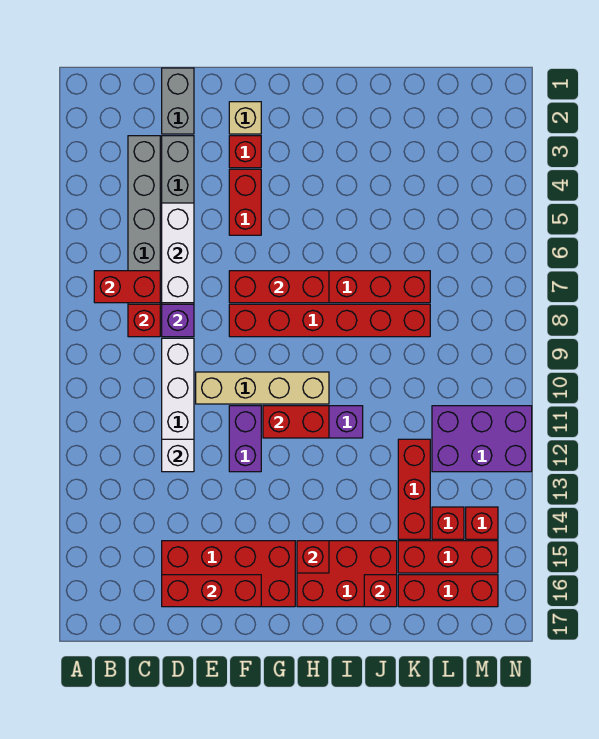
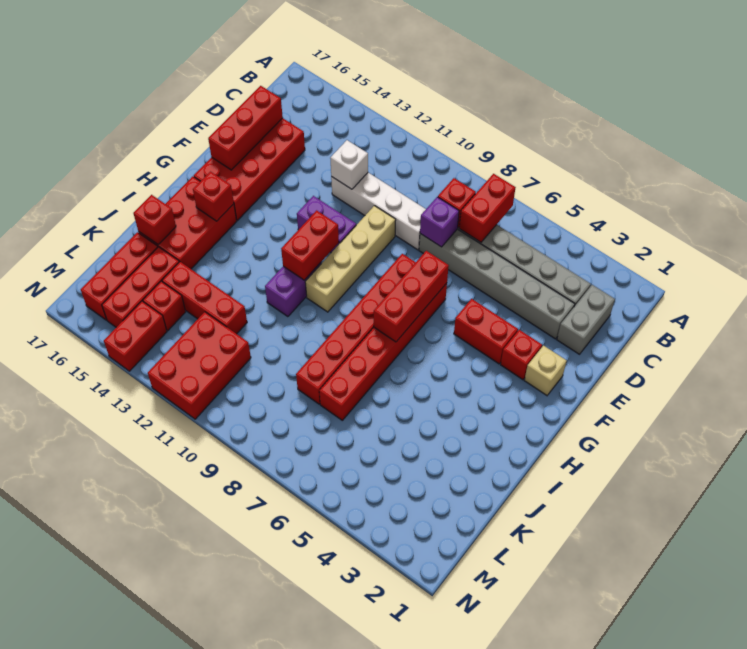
grey brick D1:D2 level 1 -> grey brick C2:D2 level 1
white brick D5:D7 level 2 -> none
purple brick L11:N12 level 1 -> red brick L11:N12 level 1
red brick M14 level 1 -> red brick M14:N14 level 1

